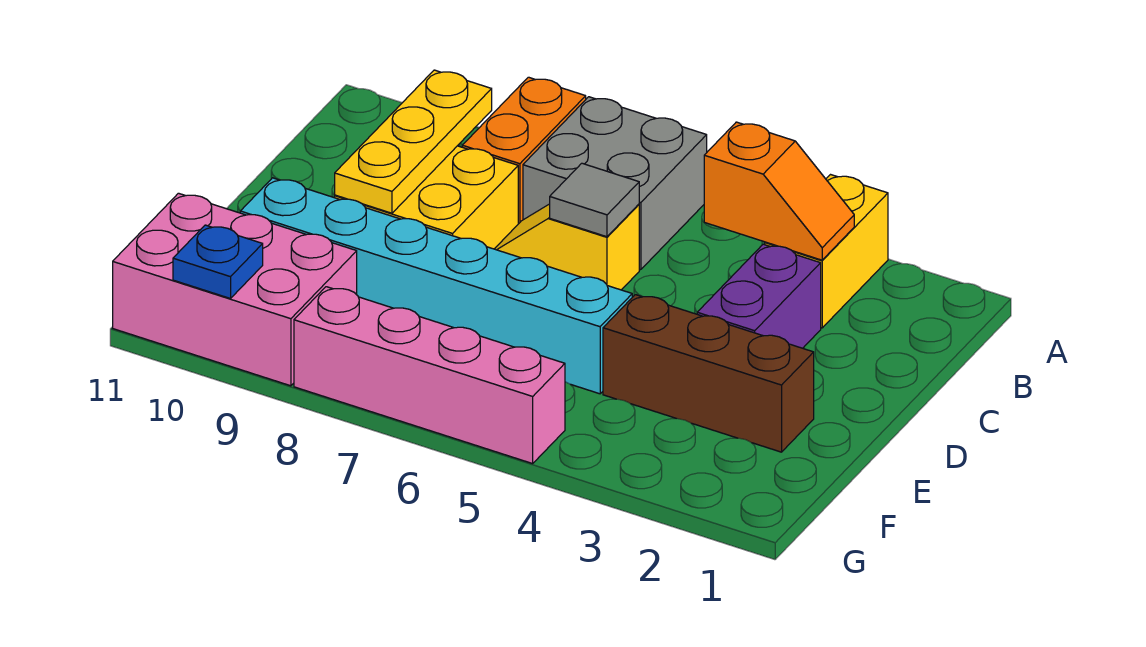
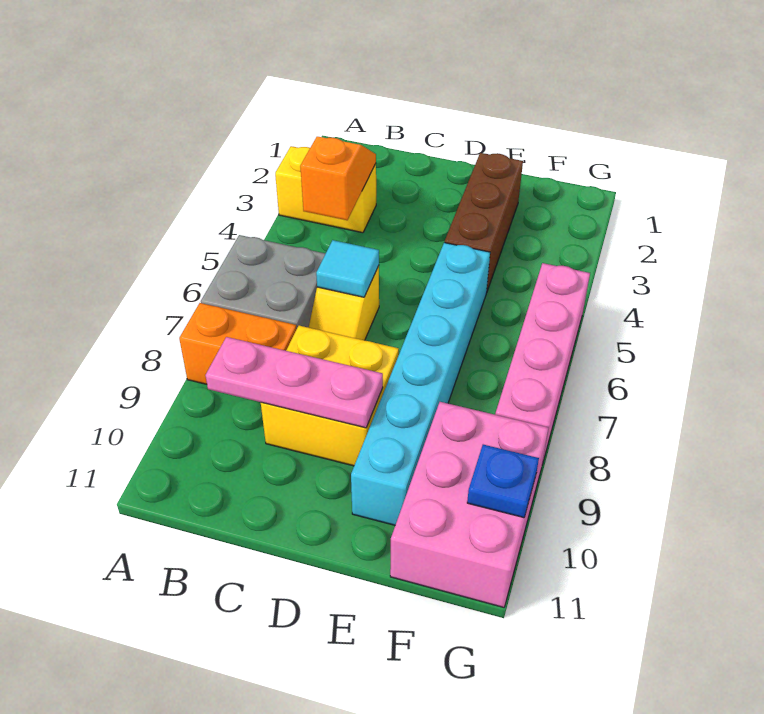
yellow plate B9:D9 level 2 -> pink plate B9:D9 level 2
purple brick C3:D3 level 1 -> none
grey tile C6 level 2 -> cyan tile C6 level 2

